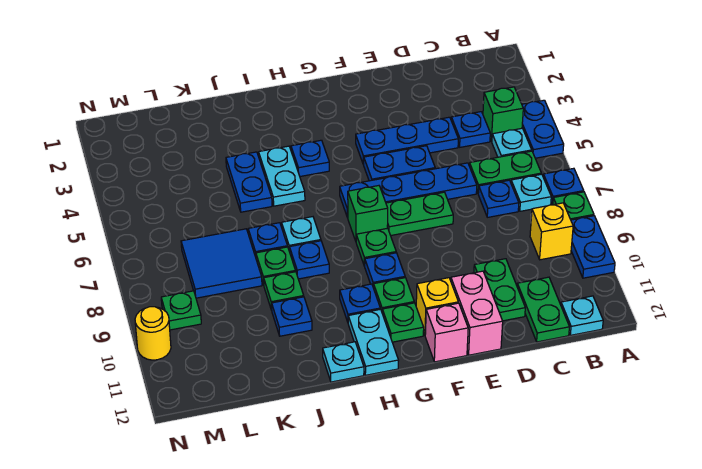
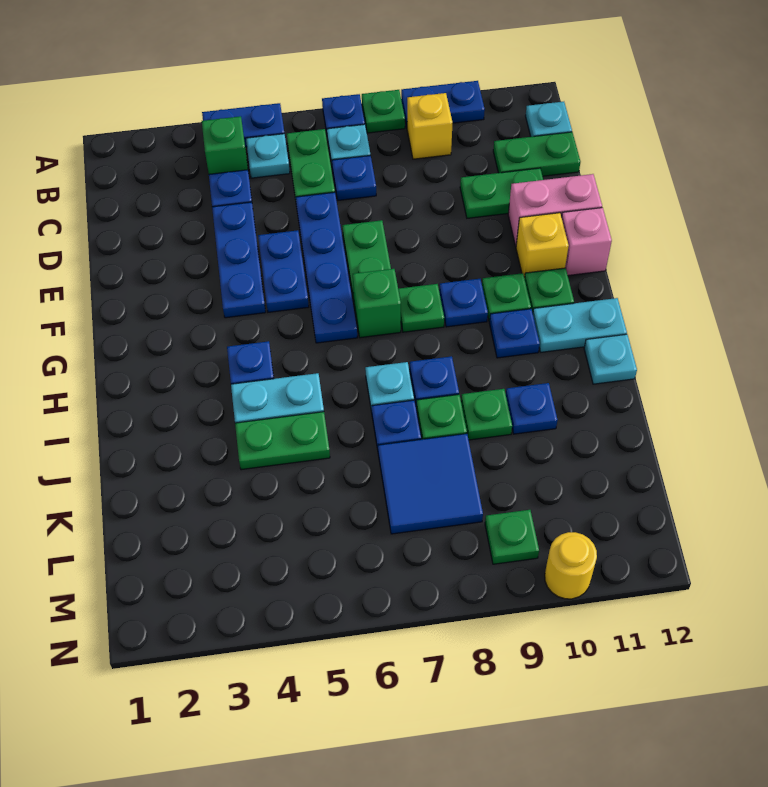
blue plate J4:J5 level 1 -> green plate J4:J5 level 1

